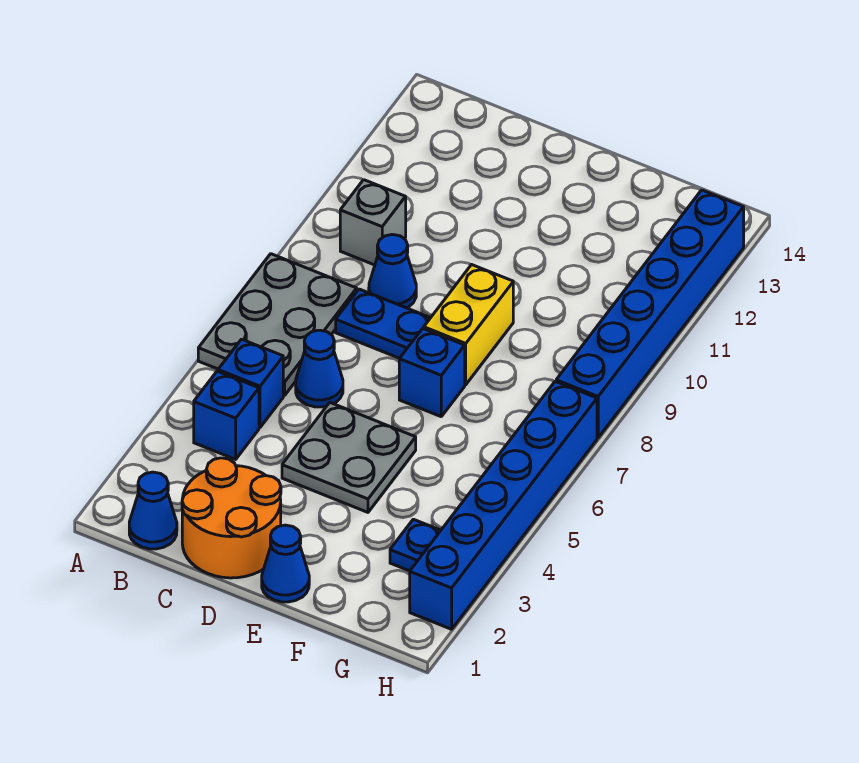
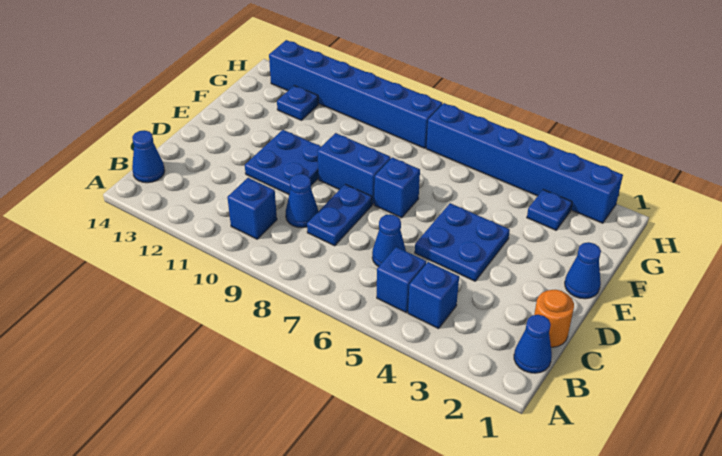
grey plate A6:B8 level 1 -> none
grey brick B10 level 1 -> blue brick B10 level 1
none -> blue cone B14 level 1
orange round brick C1:D2 level 1 -> orange round brick C1 level 1
grey plate D4:E5 level 1 -> blue plate D4:E5 level 1
none -> blue plate D10:E11 level 1
yellow brick E8:E9 level 1 -> blue brick E8:E9 level 1
none -> blue plate G12 level 1

